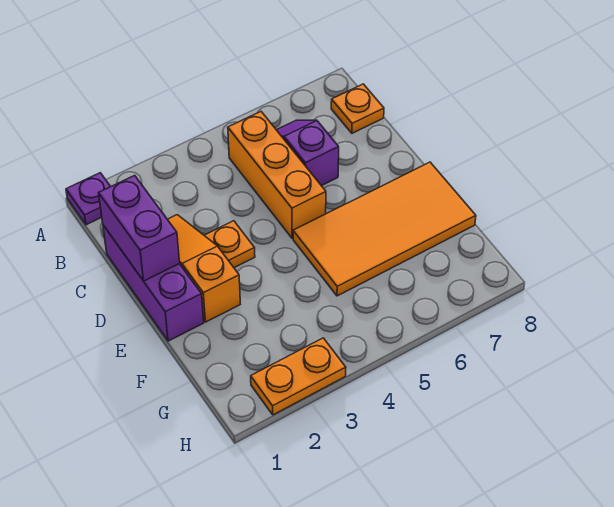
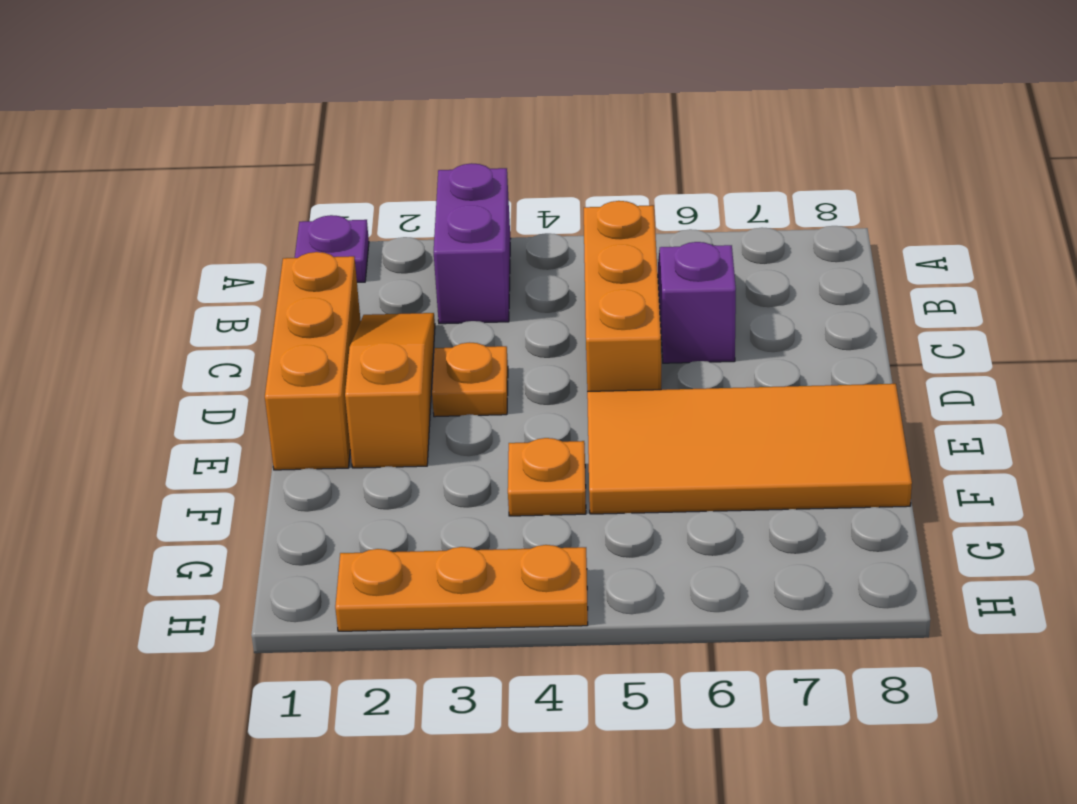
orange plate B8 level 1 -> orange plate F4 level 1
purple brick C1:E1 level 1 -> orange brick C1:E1 level 1
purple brick C1:D1 level 2 -> purple brick A3:B3 level 1
orange plate H2:H3 level 1 -> orange plate H2:H4 level 1

